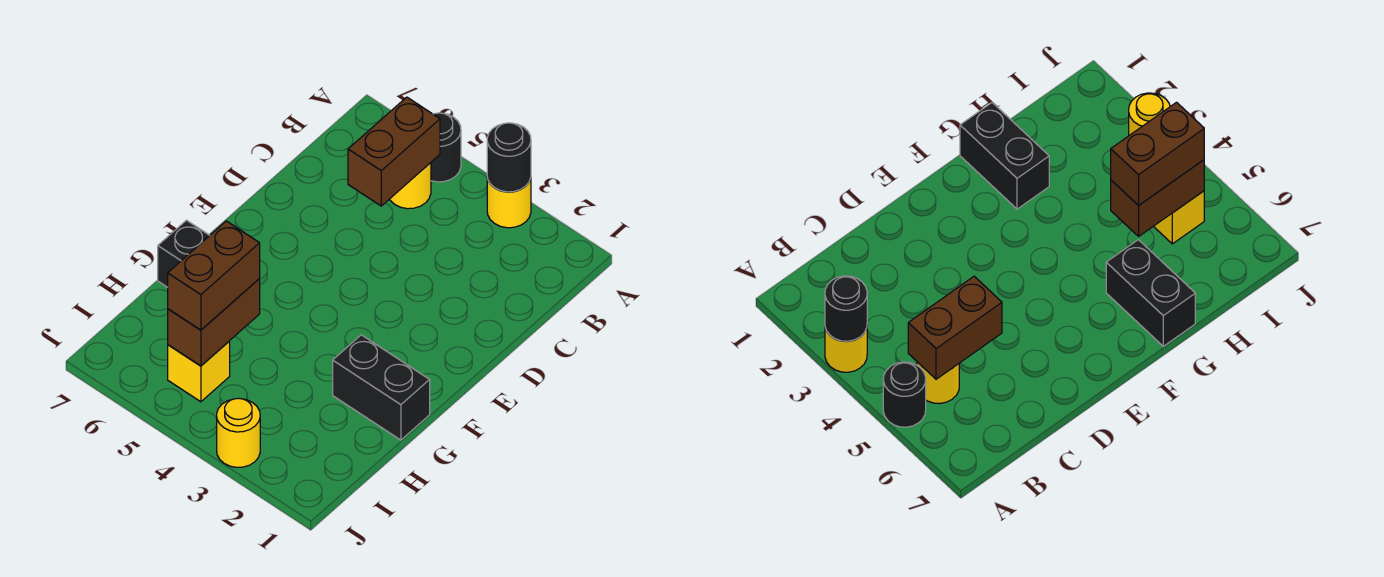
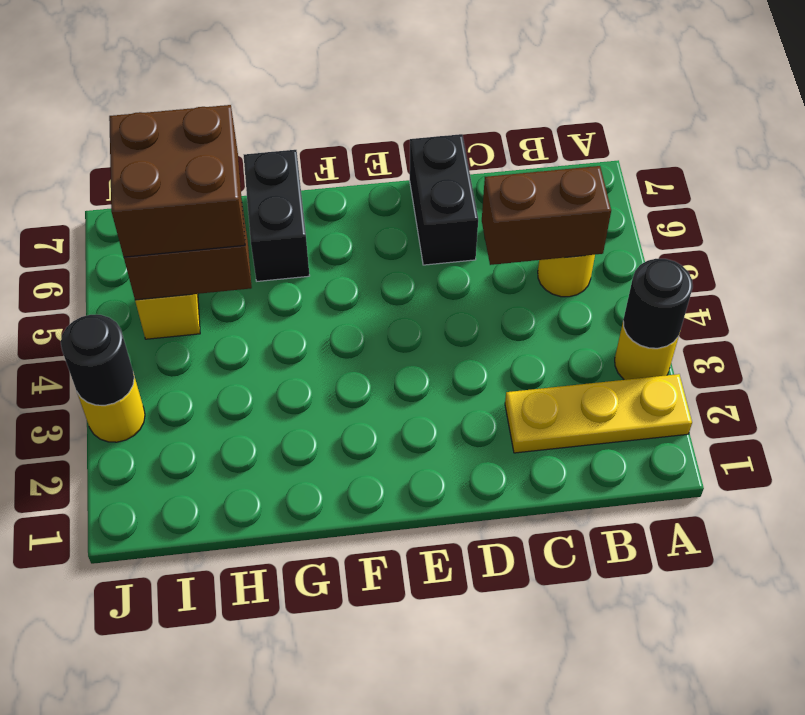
none -> yellow plate A2:C2 level 1
black round brick A5 level 1 -> black round brick J3 level 2
black brick G1:G2 level 1 -> black brick D6:D7 level 1
brown brick H5:I5 level 3 -> brown brick H5:I6 level 3

